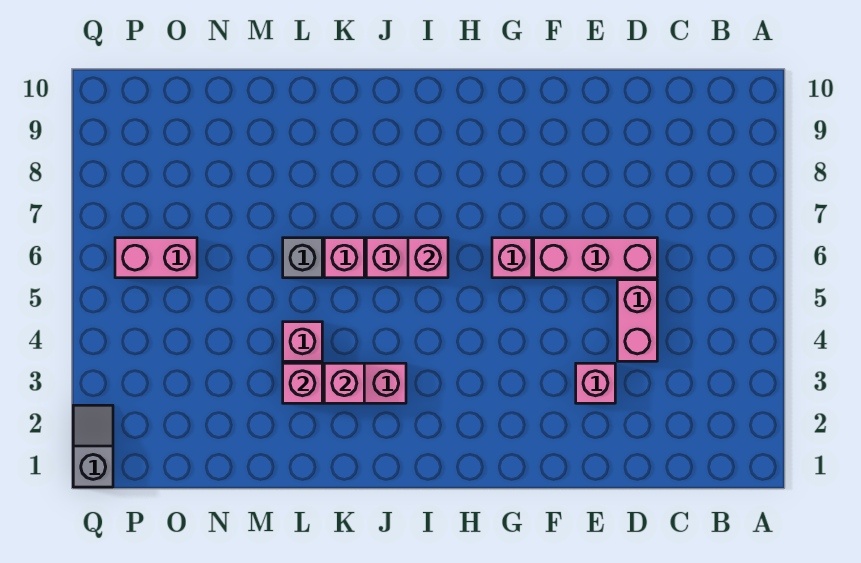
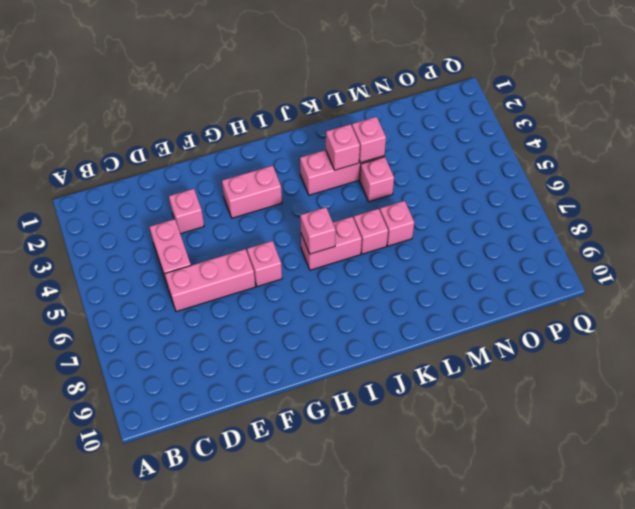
grey brick L6 level 1 -> pink brick L6 level 1
pink brick O6:P6 level 1 -> pink brick G3:H3 level 1
grey slope Q1:Q2 level 1 top 1 -> none

